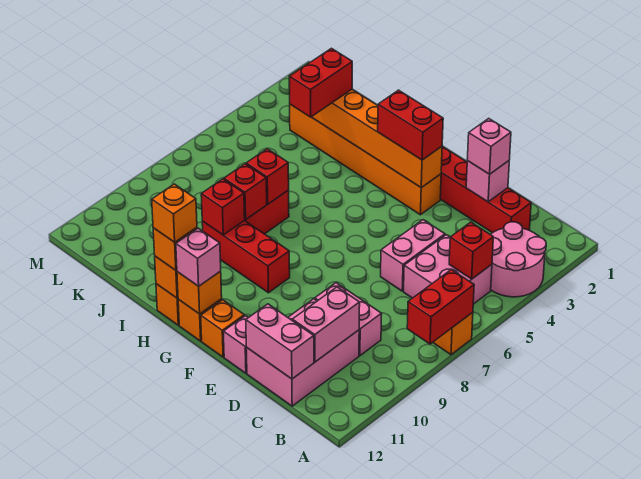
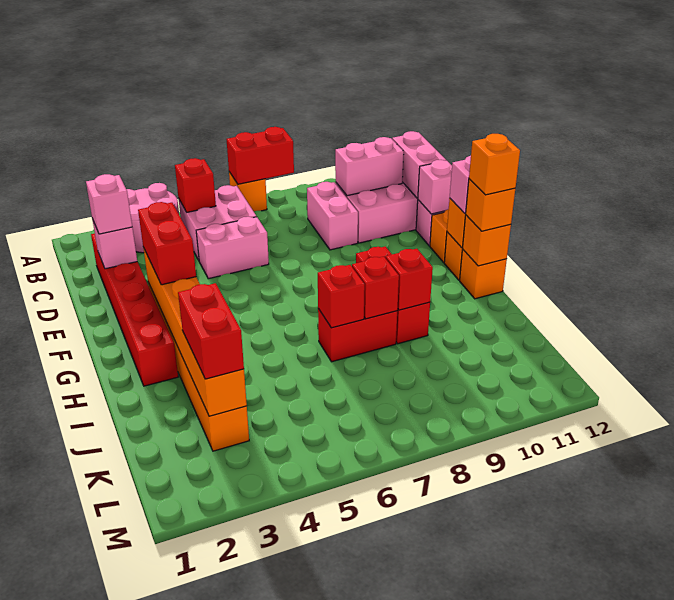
none -> pink brick E12 level 2
red brick J3:J4 level 3 -> red brick J3:K3 level 3

